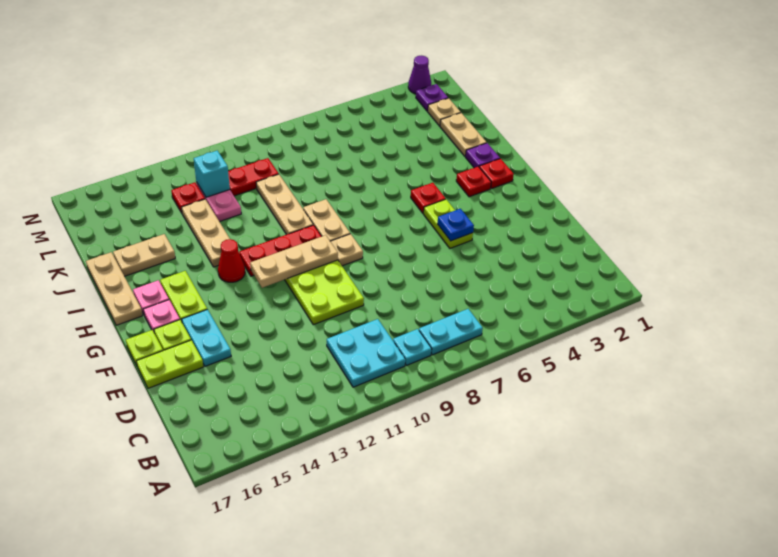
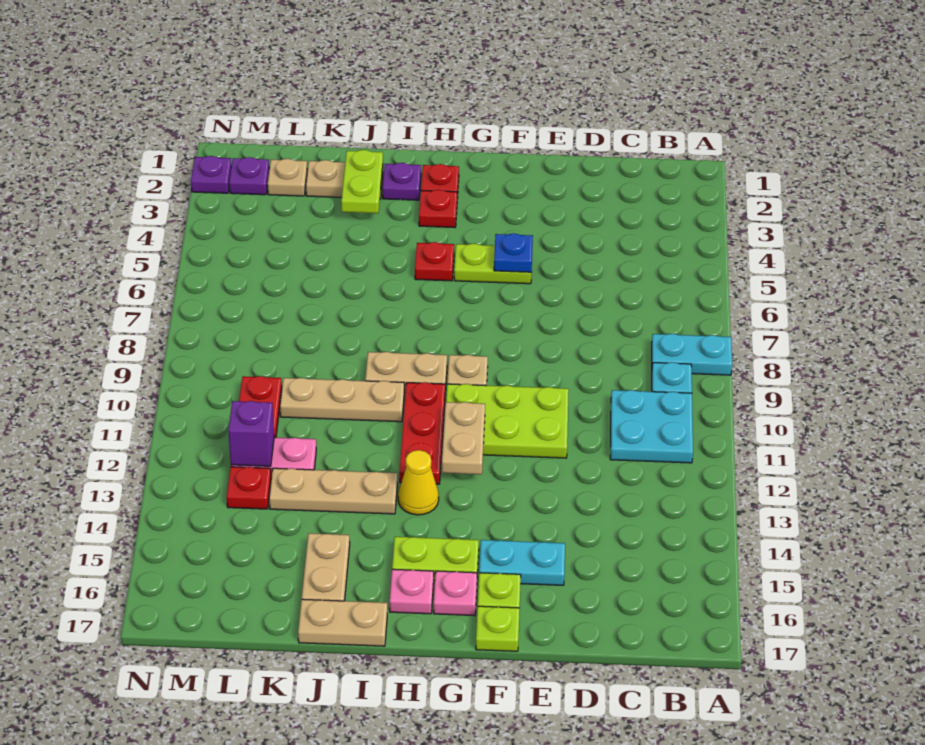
cyan plate B7:B8 level 1 -> cyan plate A8:B8 level 1
lime plate E16:E17 level 1 -> lime plate J2:J3 level 2
tan plate G10:G12 level 2 -> tan plate G11:G12 level 2
red cone H13 level 1 -> yellow cone H13 level 1
tan plate H17:J17 level 1 -> tan plate I17:J17 level 1
cyan brick L12 level 2 -> purple brick L12 level 2
purple cone N2 level 1 -> purple plate N2 level 1

